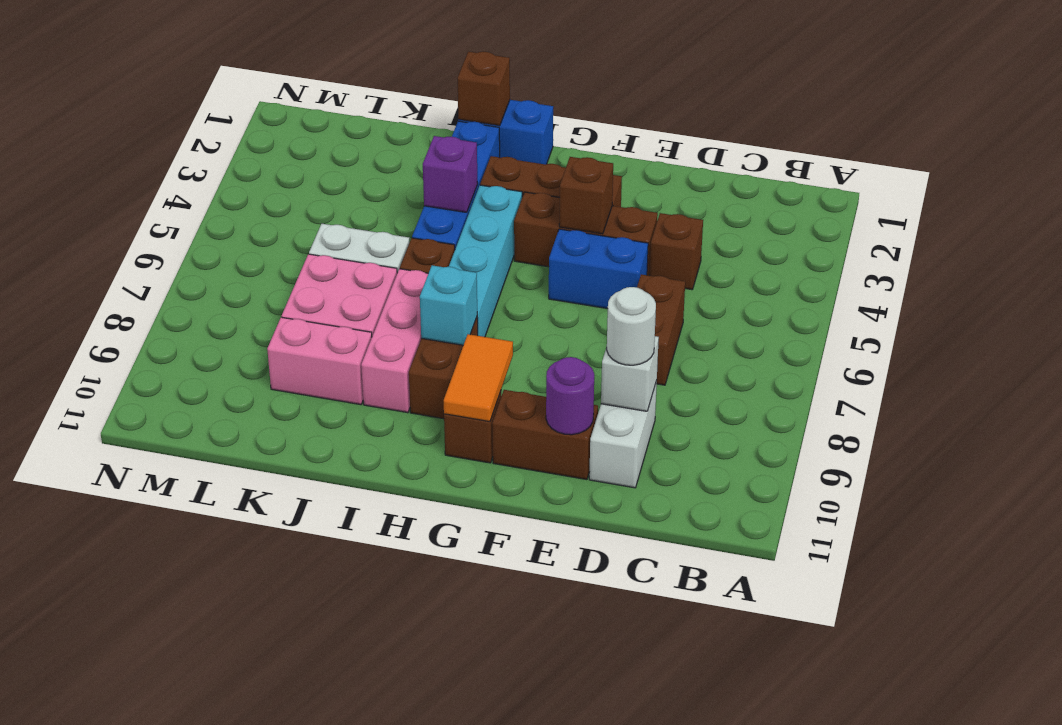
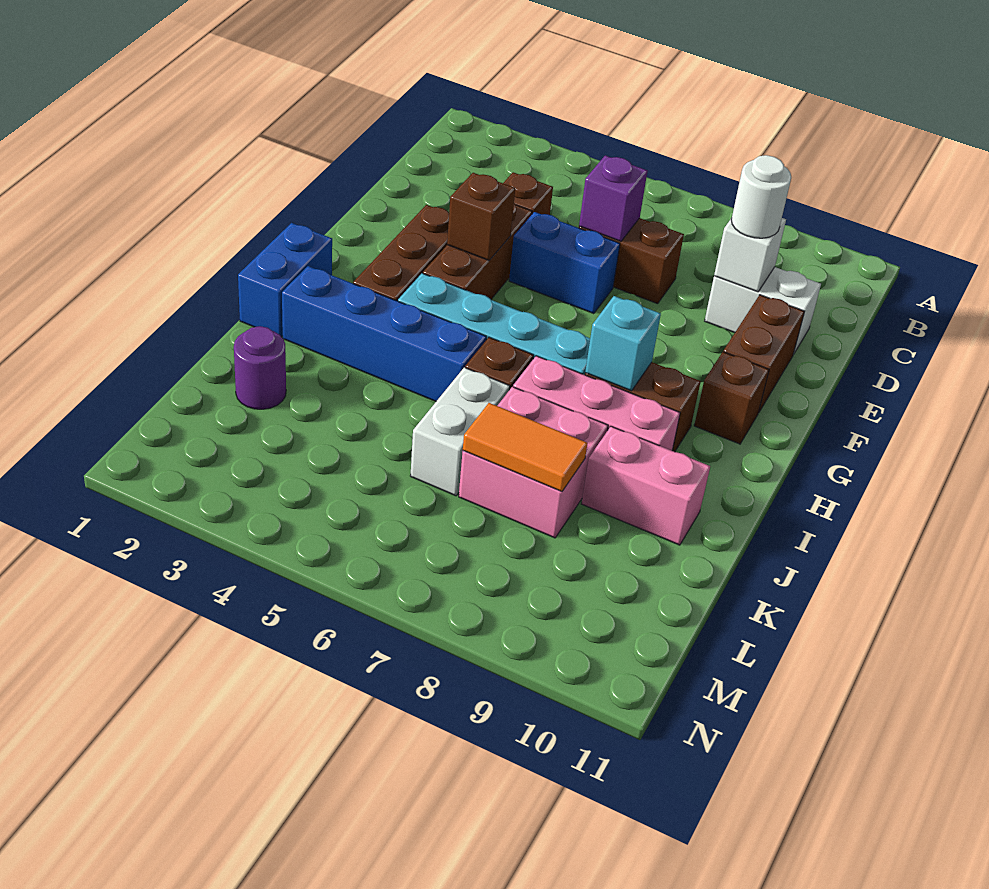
blue brick E5:F5 level 1 -> blue brick E5:E6 level 1
purple round brick E10 level 2 -> purple round brick K2 level 1
orange tile G9:G10 level 2 -> orange tile K7:K8 level 2
brown brick I1 level 2 -> none
purple brick I4 level 2 -> purple brick D6 level 2
pink brick J9:K9 level 1 -> pink brick J9:J10 level 1

